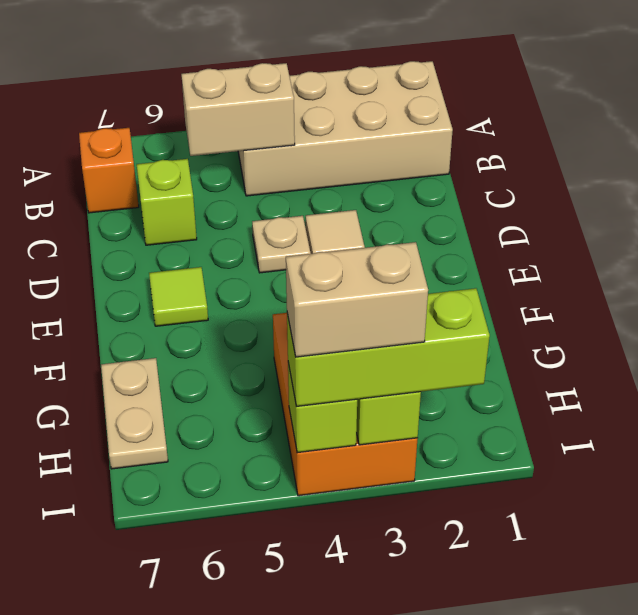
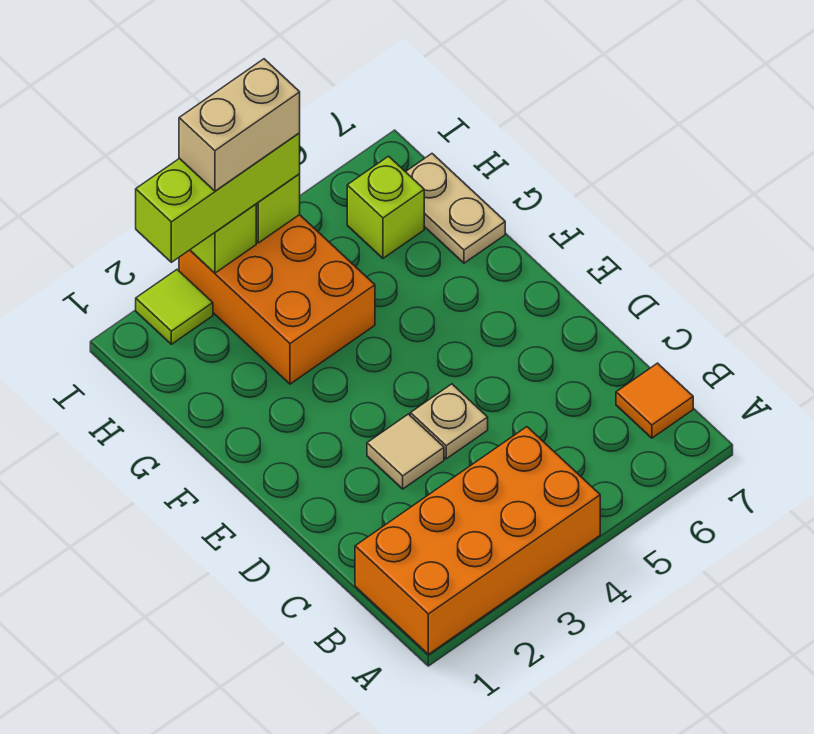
tan brick A1:B4 level 1 -> orange brick A1:B4 level 1
tan brick B4:B5 level 2 -> none
orange brick B7 level 1 -> orange tile B7 level 1
lime brick C6 level 1 -> lime brick H6 level 1
lime tile E6 level 1 -> lime tile I2 level 1

